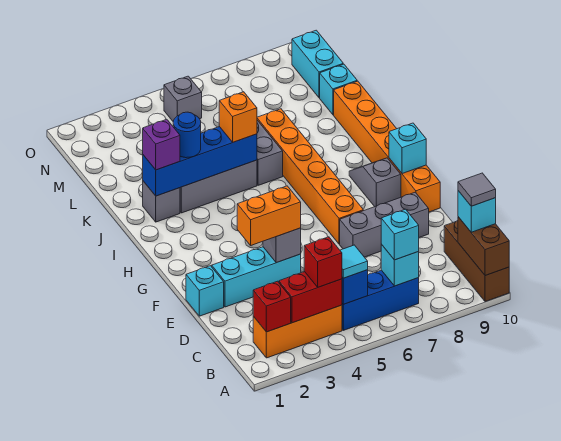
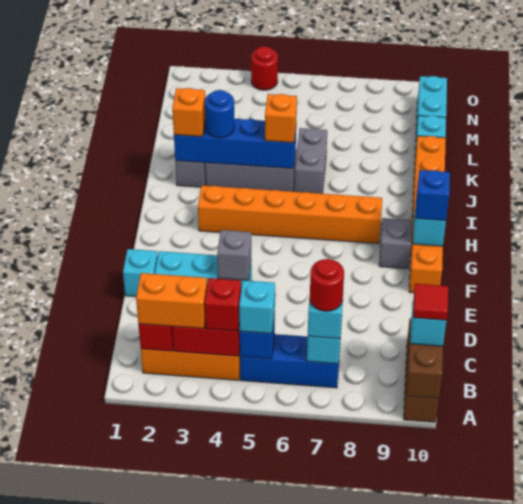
cyan tile B5 level 3 -> cyan brick B5 level 3
none -> red round brick B7 level 4
grey tile B10 level 4 -> red tile B10 level 4
orange brick E3:E4 level 3 -> orange brick B2:B3 level 3
grey brick E7:E9 level 1 -> none
orange brick F7:K7 level 1 -> orange brick H3:H8 level 1
none -> blue brick G10 level 3
purple brick J2 level 3 -> orange brick J2 level 3
grey brick N5 level 1 -> none
none -> red round brick O4 level 1

